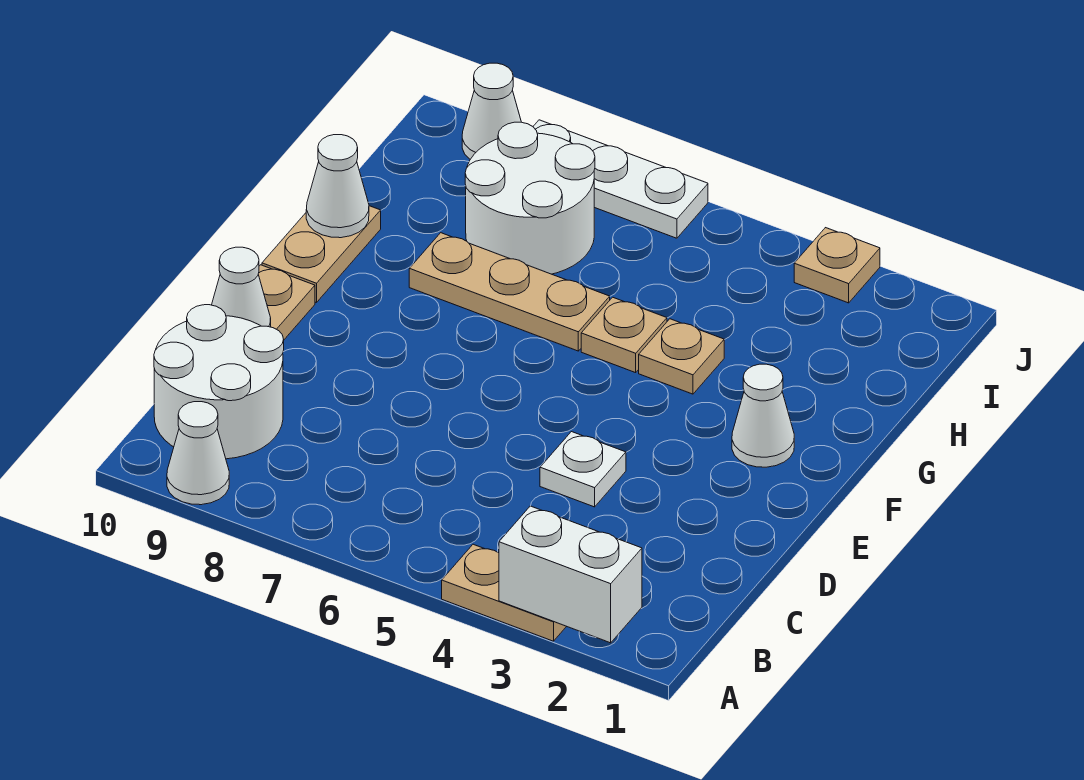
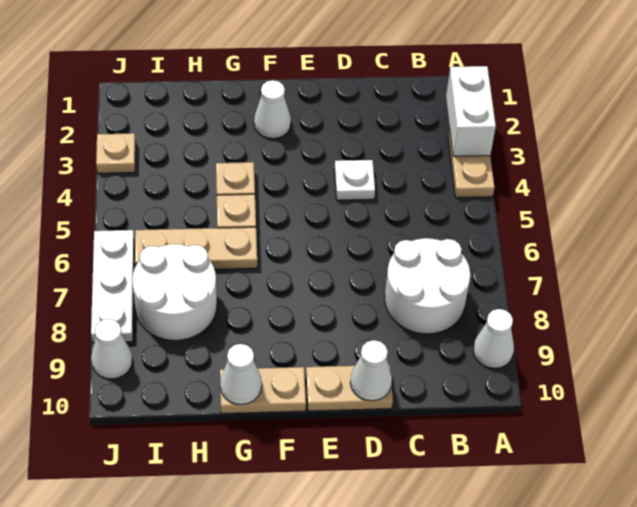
white round brick B9:C10 level 1 -> white round brick B7:C8 level 1
tan plate G6:G8 level 1 -> tan plate G6:I6 level 1

